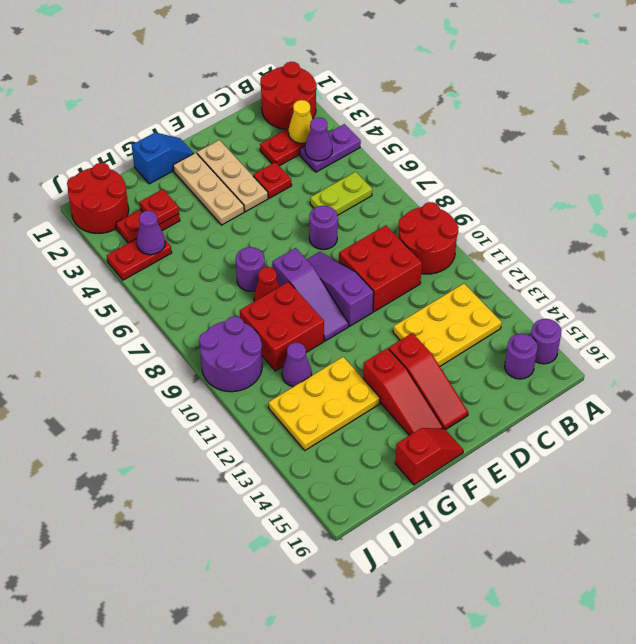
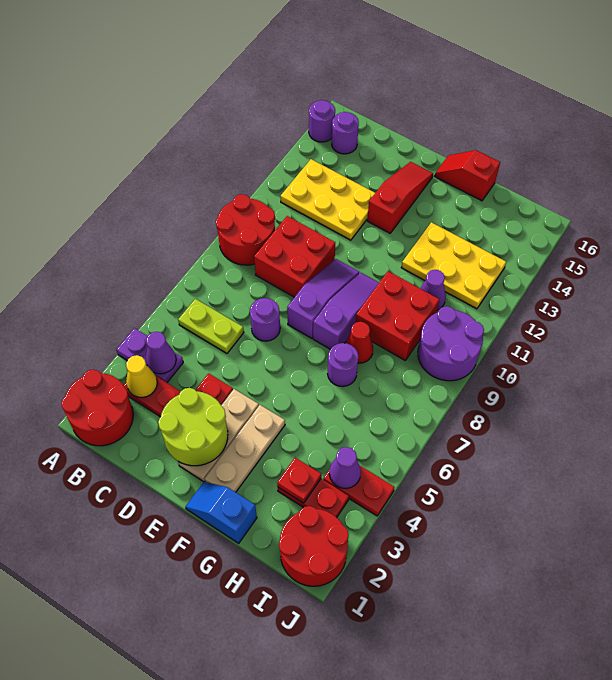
none -> lime round brick D2:E3 level 2
purple slope E8:E10 level 1 top 10 -> purple slope E8:E10 level 1 top 8
red slope F13:F15 level 1 top 13 -> none

